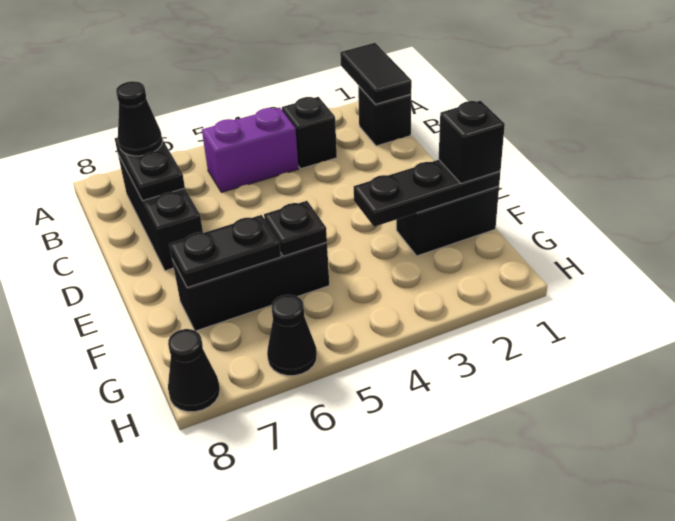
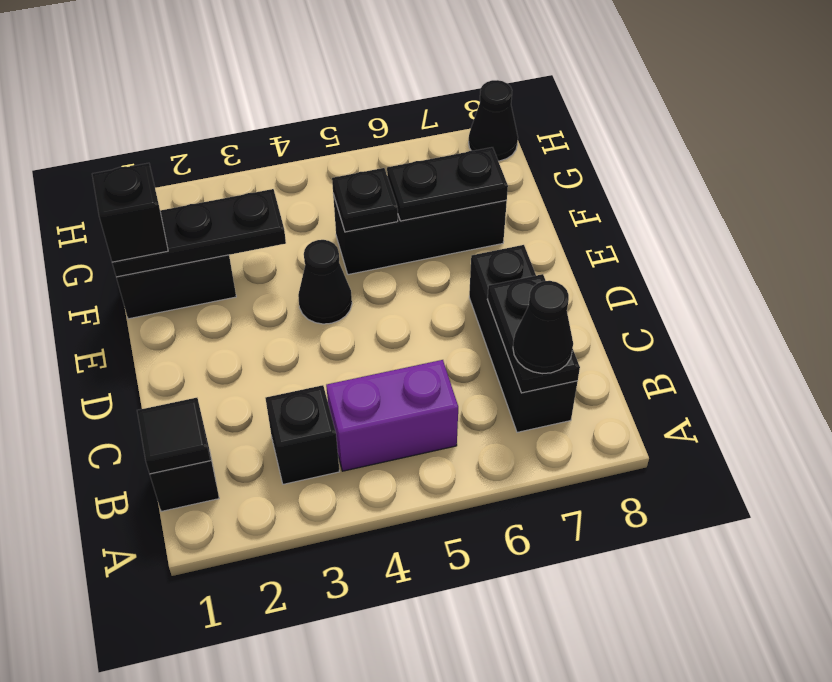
black tile A1:B1 level 2 -> black tile B1 level 2
black cone H6 level 1 -> black cone E4 level 1

